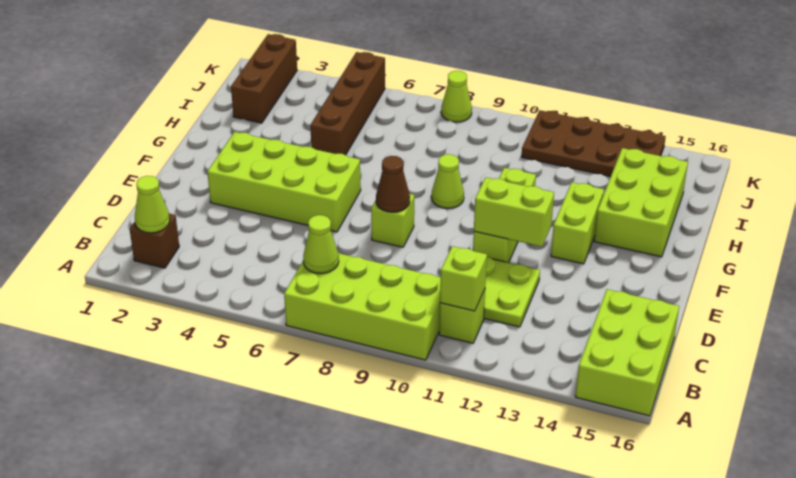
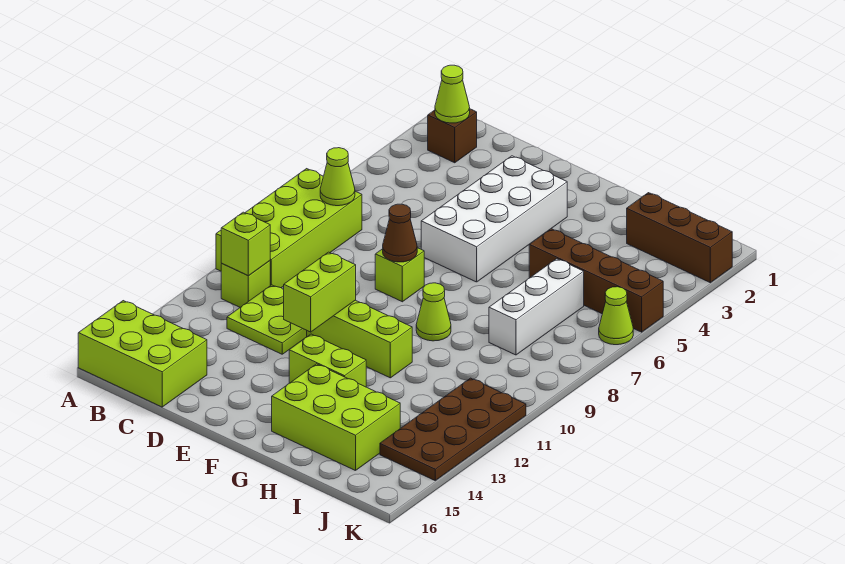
lime brick E3:F6 level 1 -> white brick E3:F6 level 1
none -> white brick I6:I8 level 1
lime cone K8 level 1 -> lime cone K6 level 1

